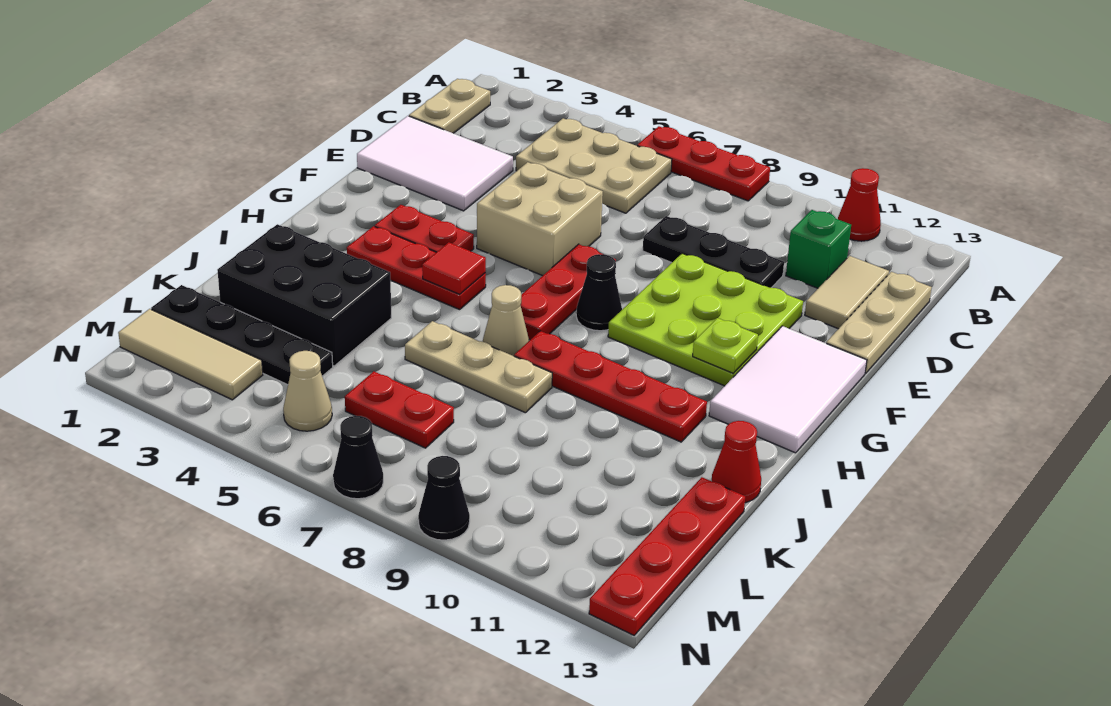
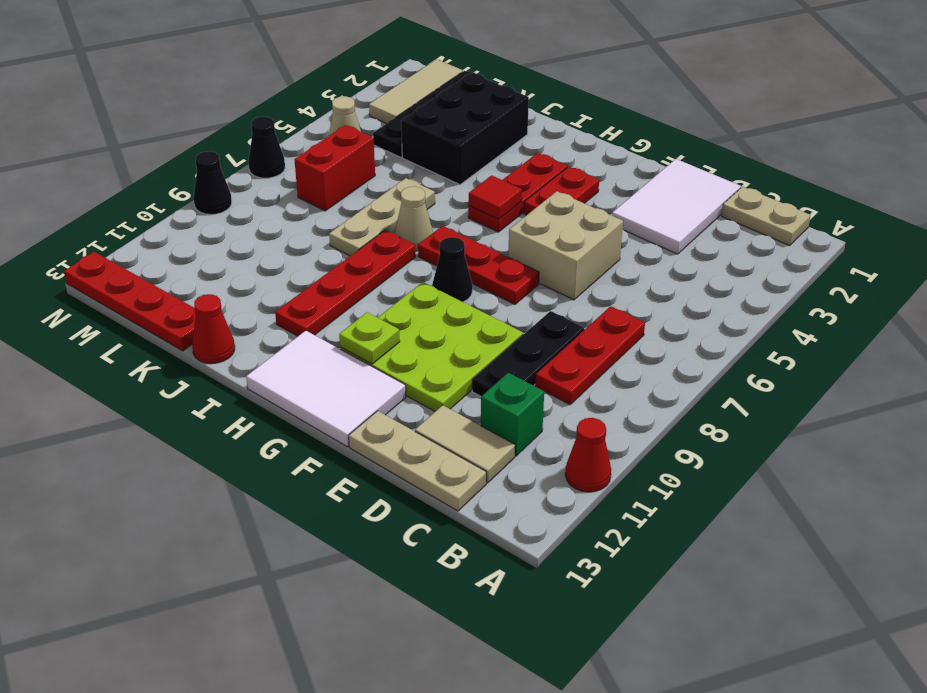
red plate A6:A8 level 1 -> red plate C7:C9 level 1
tan plate B4:C6 level 1 -> none
red plate L6:L7 level 1 -> red brick L6:L7 level 1

